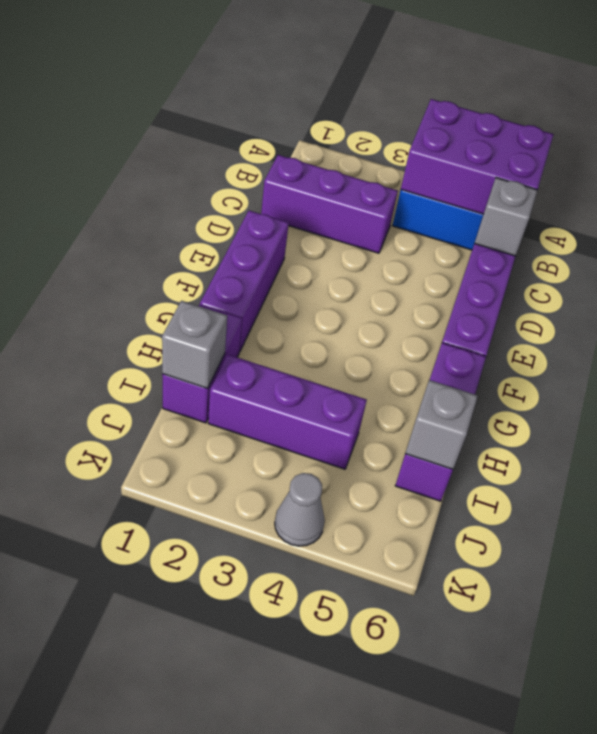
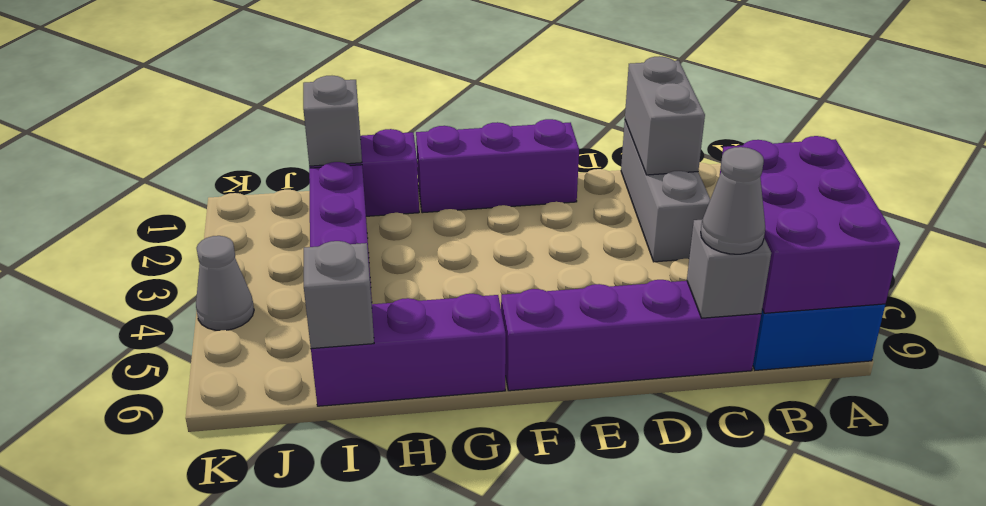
purple brick C1:C3 level 1 -> grey brick C1:C3 level 1
none -> grey brick C1:C2 level 2
none -> grey cone C6 level 3

